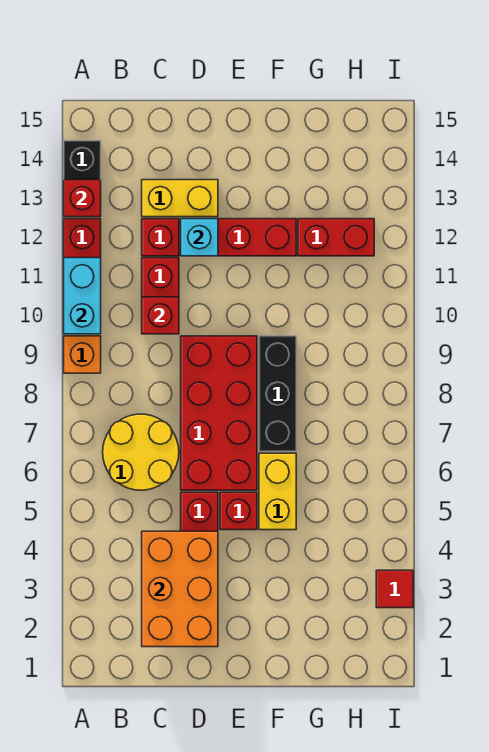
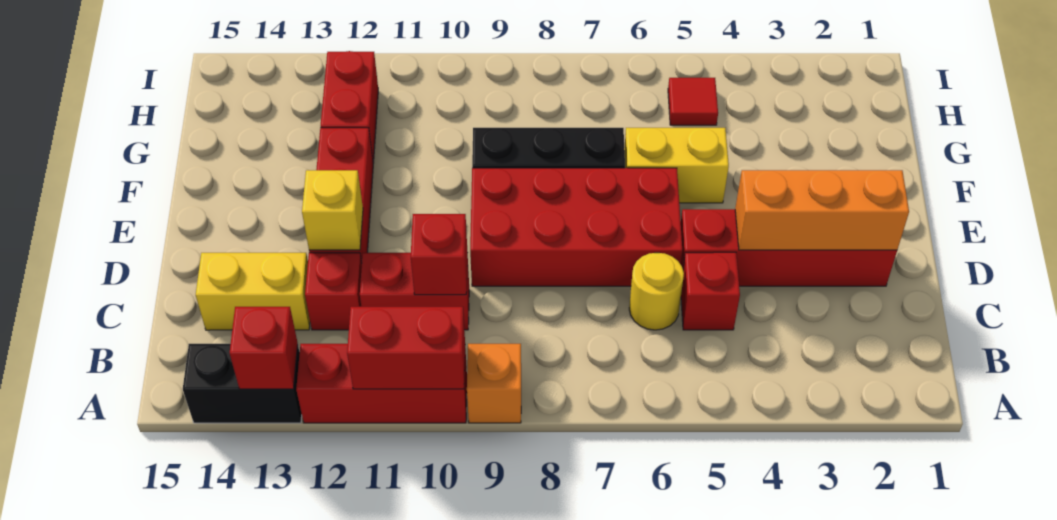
cyan brick A10:A11 level 2 -> red brick A10:A11 level 2
yellow round brick B6:C7 level 1 -> yellow round brick C6 level 1
orange brick C2:D4 level 2 -> orange brick D2:D4 level 2
yellow brick C13:D13 level 1 -> yellow brick C13:C14 level 1
cyan brick D12 level 2 -> yellow brick D12 level 2
red brick E5 level 1 -> red brick C5 level 1
red tile I3 level 1 -> red tile H5 level 1

